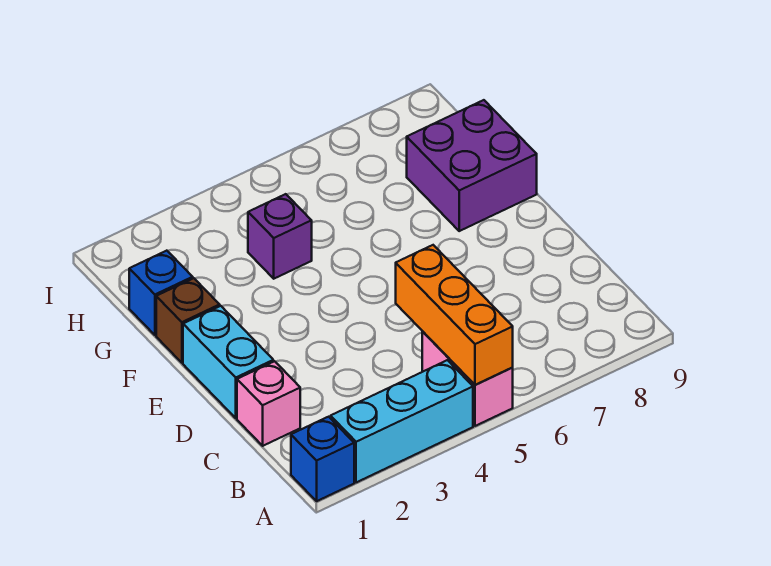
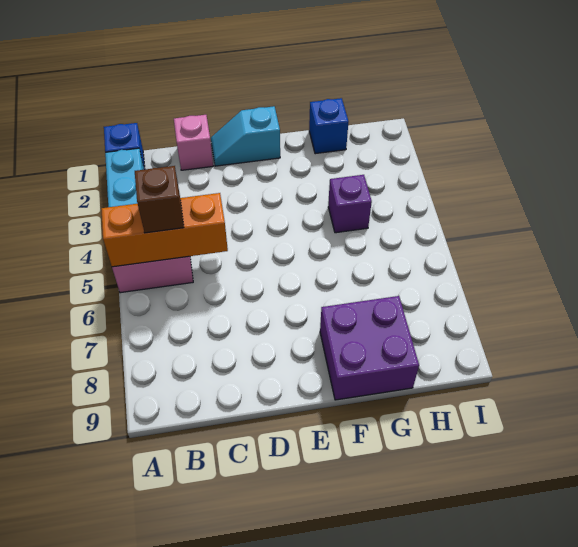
cyan brick D1:E1 level 1 -> cyan slope D1:E1 level 1 top E
brown brick F1 level 1 -> brown brick B5 level 3

